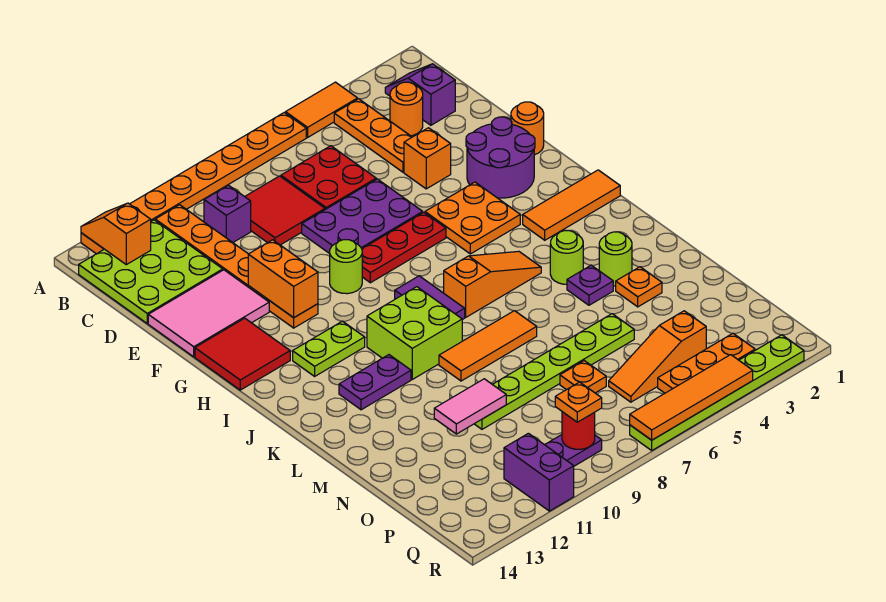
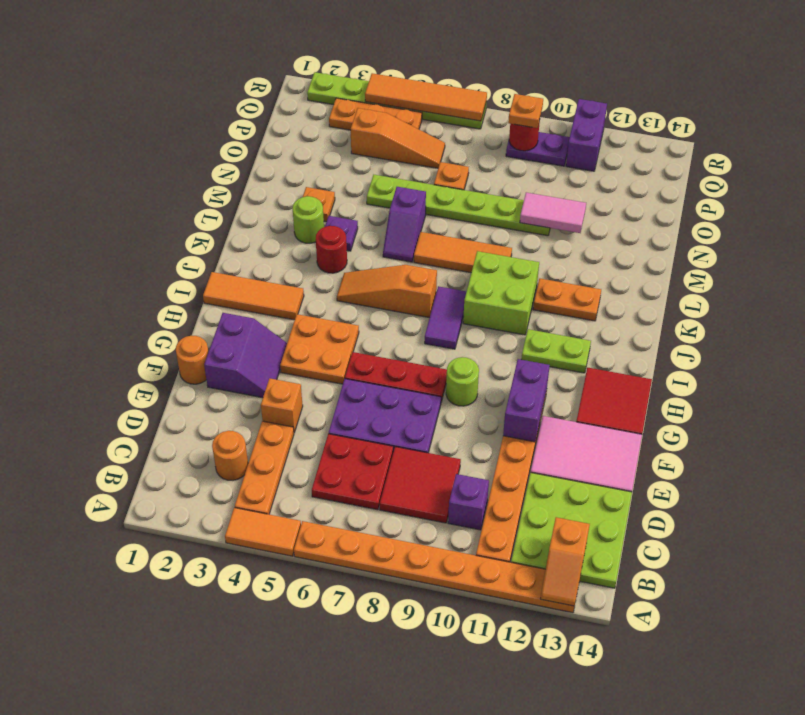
purple slope B2:C2 level 1 top C -> purple slope L6:M6 level 1 top M
purple round brick F2:G3 level 1 -> purple slope F2:G3 level 1 top 2
orange brick F11:G11 level 2 -> purple brick F11:G11 level 2
lime round brick K4 level 1 -> red round brick K4 level 1
purple plate K11:K12 level 1 -> orange plate K11:K12 level 1

